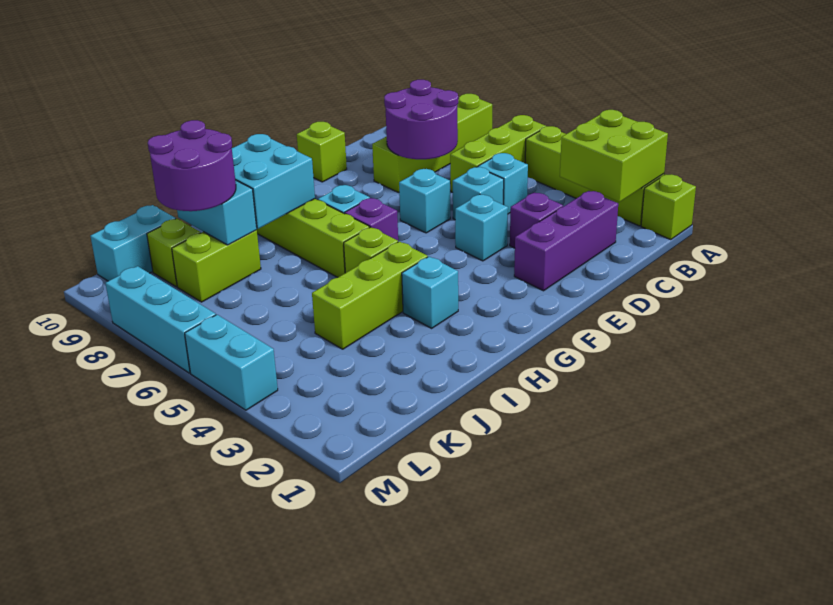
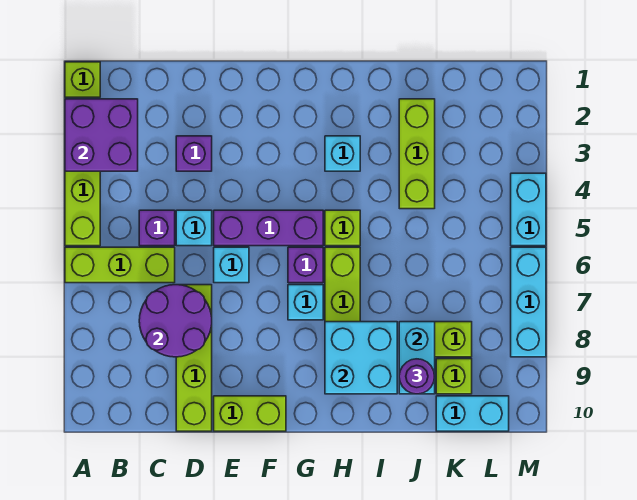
lime brick A2:B3 level 2 -> purple brick A2:B3 level 2
lime brick A8:D8 level 1 -> lime brick D7:D10 level 1
purple brick C2:E2 level 1 -> purple brick E5:G5 level 1
cyan brick C5 level 1 -> purple brick C5 level 1
cyan brick E4 level 1 -> none
lime brick E10 level 1 -> lime brick E10:F10 level 1
lime brick H4:J4 level 1 -> lime brick J2:J4 level 1
purple round brick J8:K9 level 3 -> purple round brick J9 level 3

